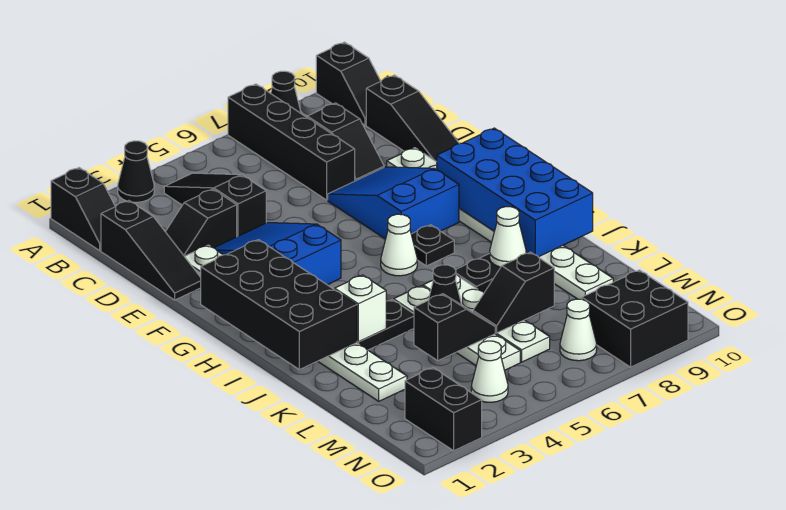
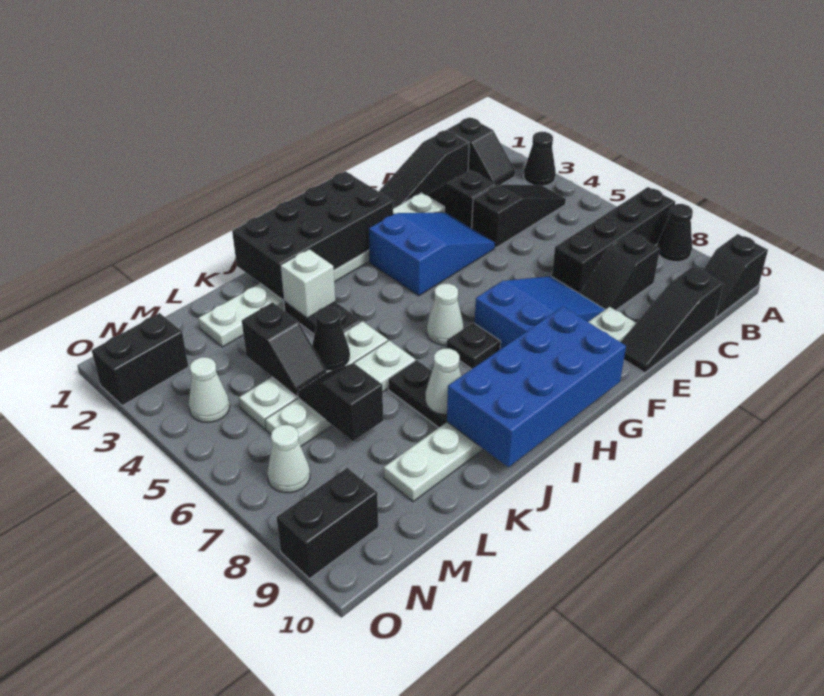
black slope A1:B1 level 1 top A -> black slope B1:B2 level 1 top 1
black brick N8:O9 level 1 -> black brick N9:O9 level 1

